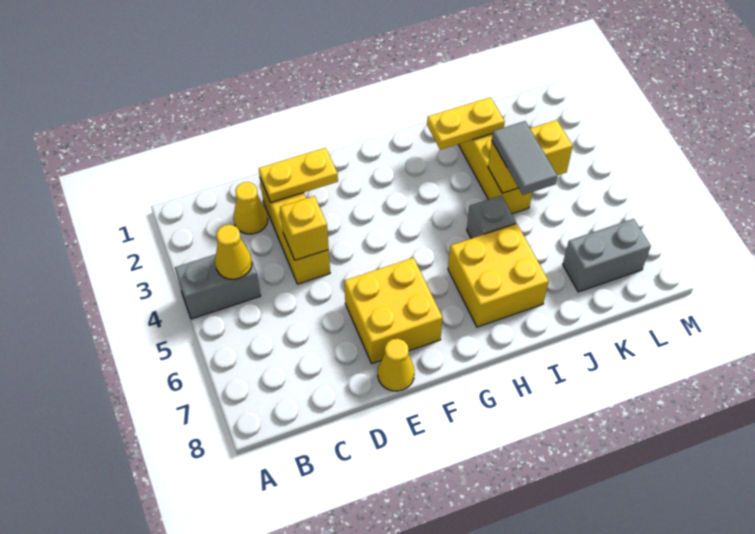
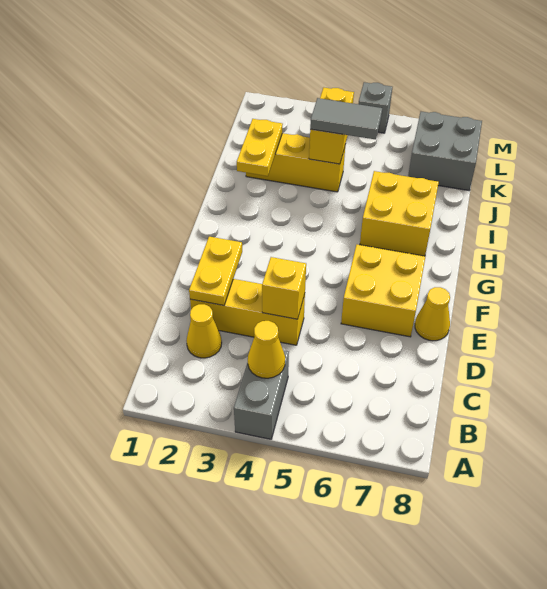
grey brick I5 level 1 -> grey brick M5 level 1
grey brick K7:L7 level 1 -> grey brick K7:L8 level 1

